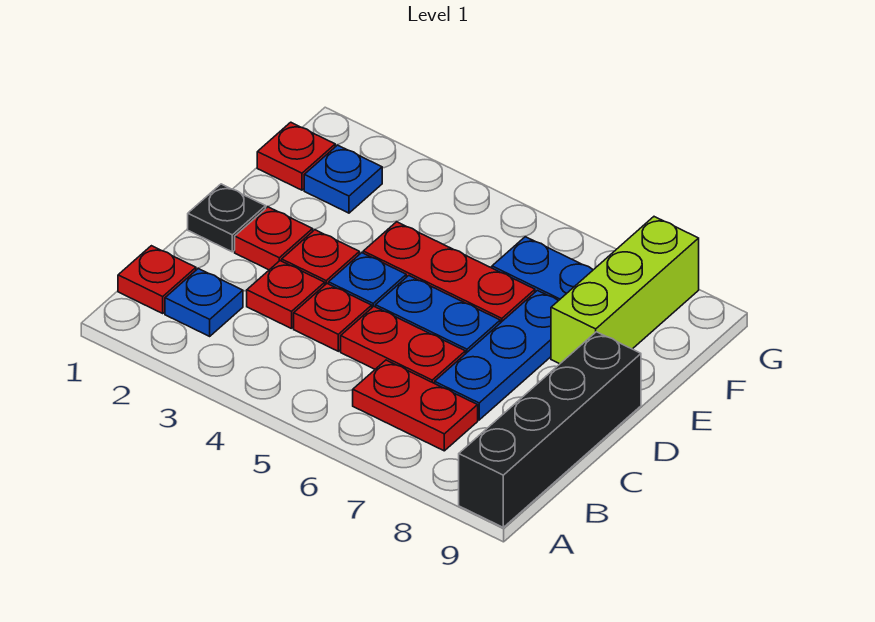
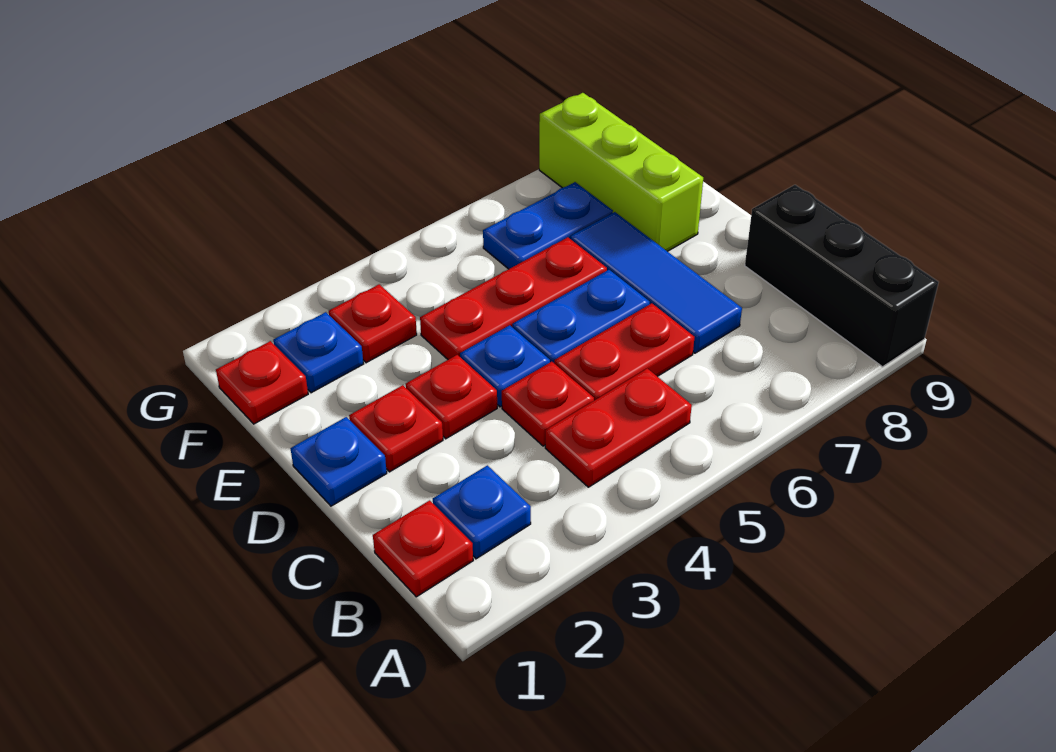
black brick A9:D9 level 1 -> black brick A9:C9 level 1
red plate B6:B7 level 1 -> red plate B4:B5 level 1
red plate C3 level 1 -> red plate F3 level 1
blue plate C7:E7 level 1 -> blue tile C7:E7 level 1
black plate D1 level 1 -> blue plate D1 level 1

